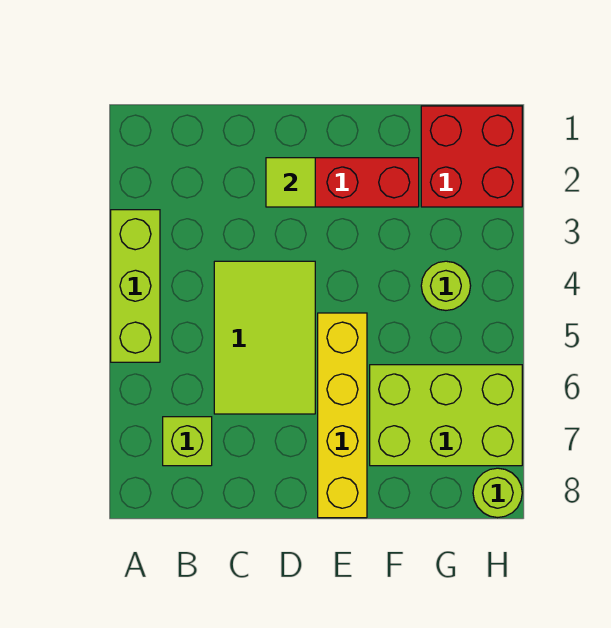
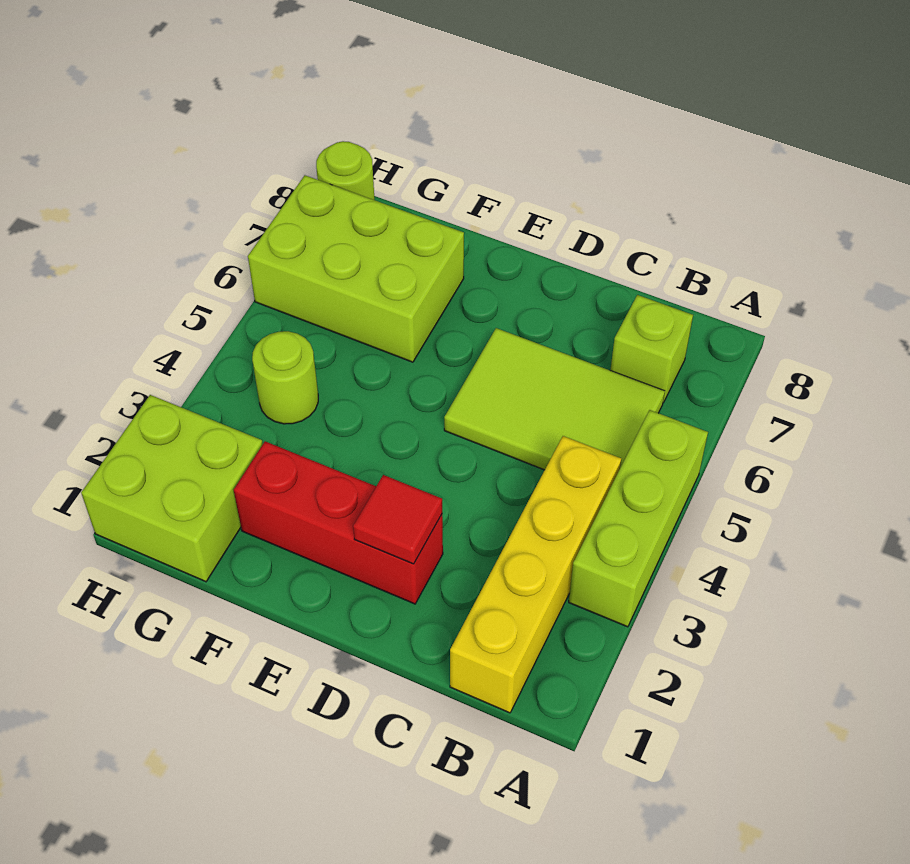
lime tile C4:D6 level 1 -> lime tile B5:D6 level 1
lime tile D2 level 2 -> red tile D2 level 2
yellow brick E5:E8 level 1 -> yellow brick B1:B4 level 1
red brick G1:H2 level 1 -> lime brick G1:H2 level 1

